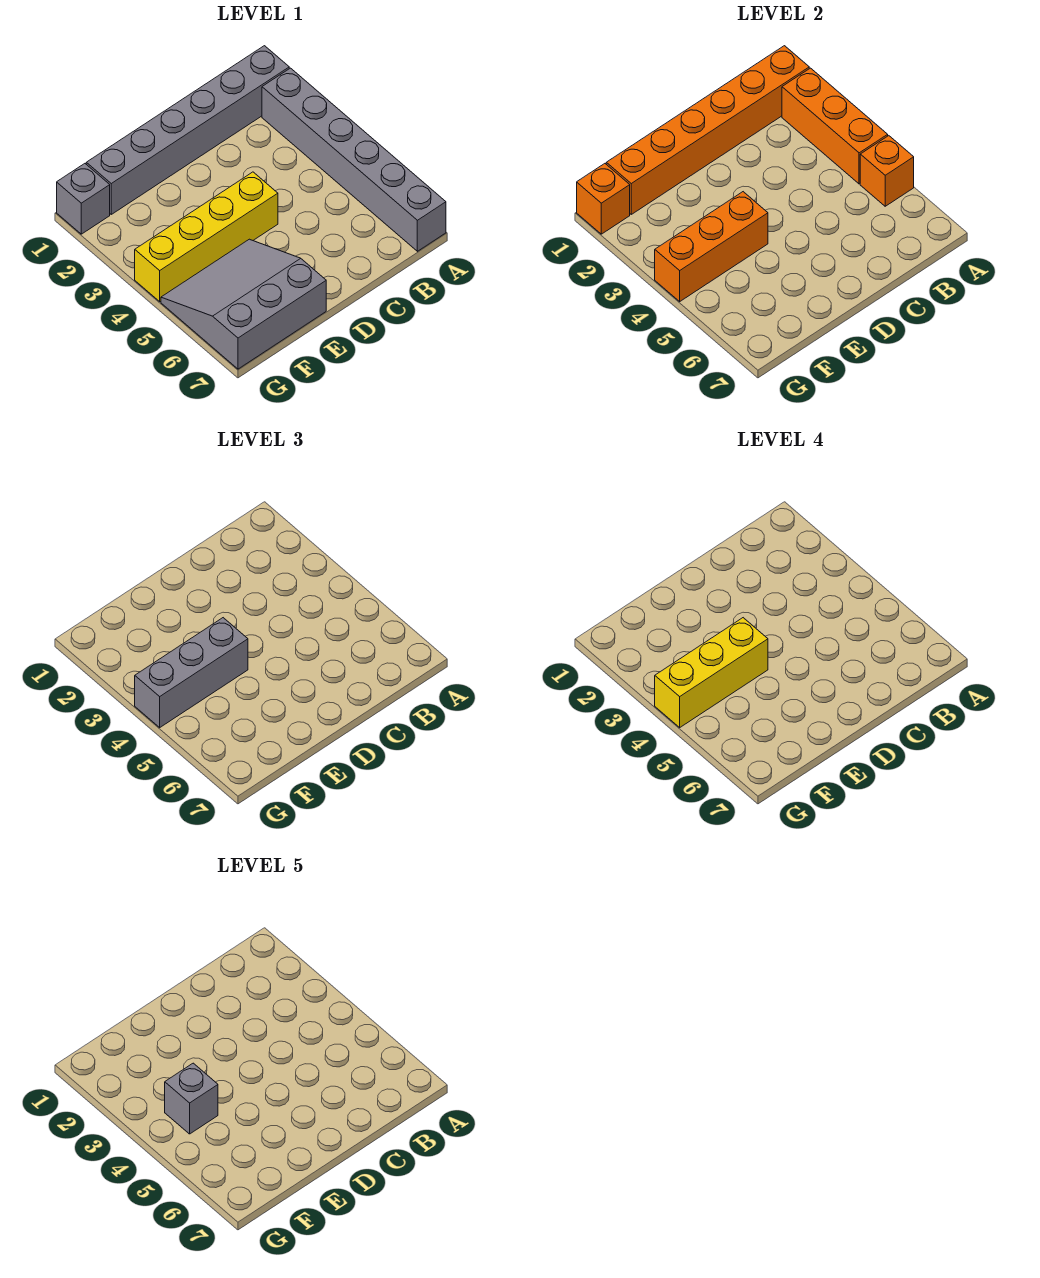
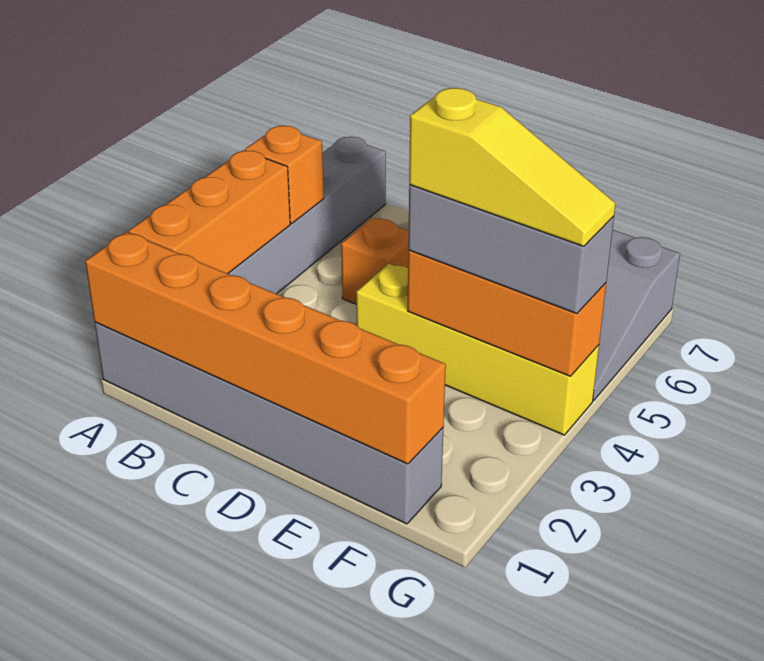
yellow brick E4:G4 level 4 -> yellow slope E4:G4 level 4 top E
grey brick F4 level 5 -> none
grey brick G1 level 1 -> none
orange brick G1 level 2 -> orange brick C5 level 1

